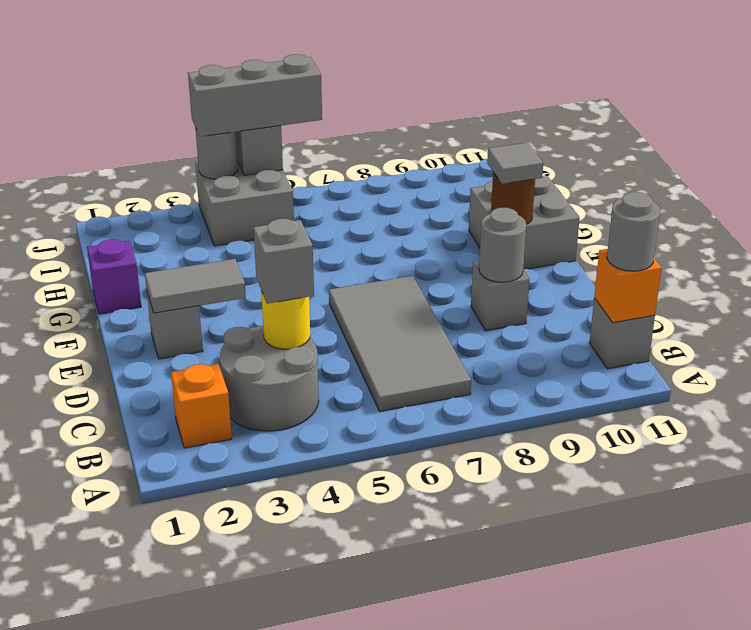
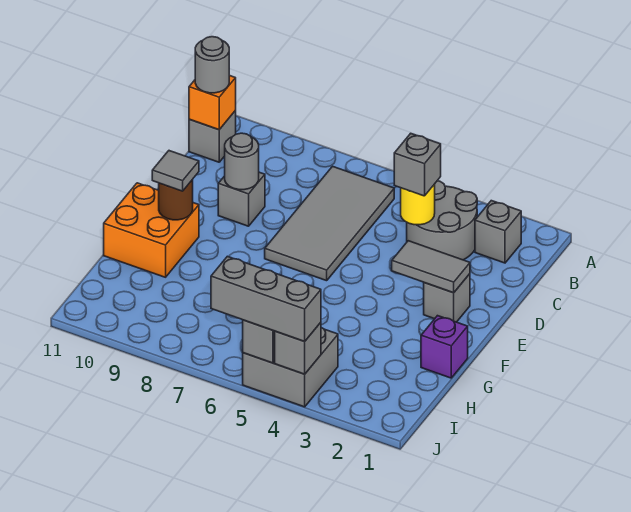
orange brick B2 level 1 -> grey brick B2 level 1
grey brick F10:G11 level 1 -> orange brick F10:G11 level 1
grey round brick J4 level 2 -> grey brick J4 level 2

